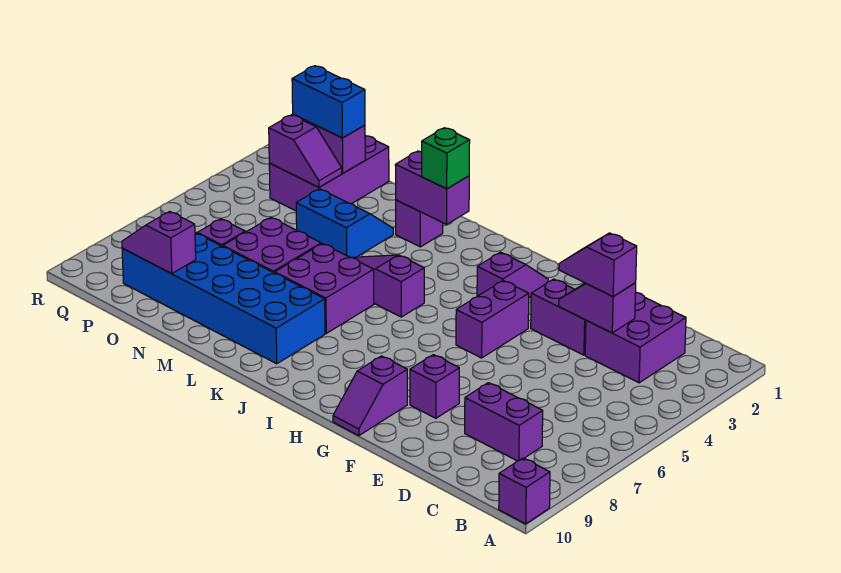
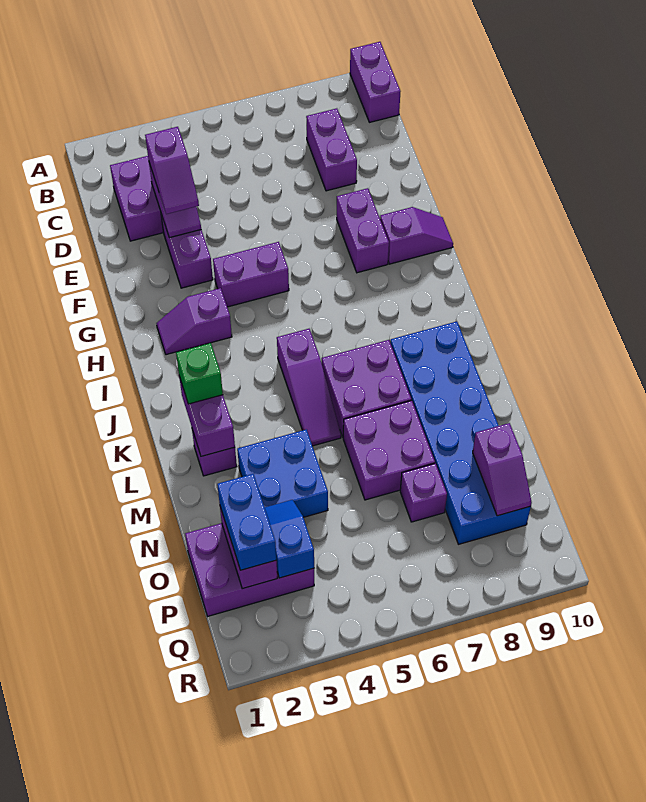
purple brick A10 level 1 -> purple brick A10:B10 level 1
purple brick F8 level 1 -> purple brick F8:G8 level 1
blue slope M3:N4 level 1 top 4 -> blue brick M3:N4 level 1
purple slope O3:P3 level 2 top P -> blue slope O3:P3 level 2 top P

